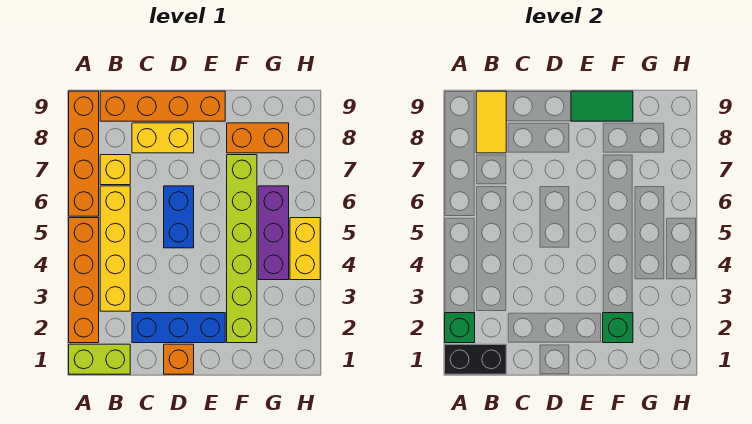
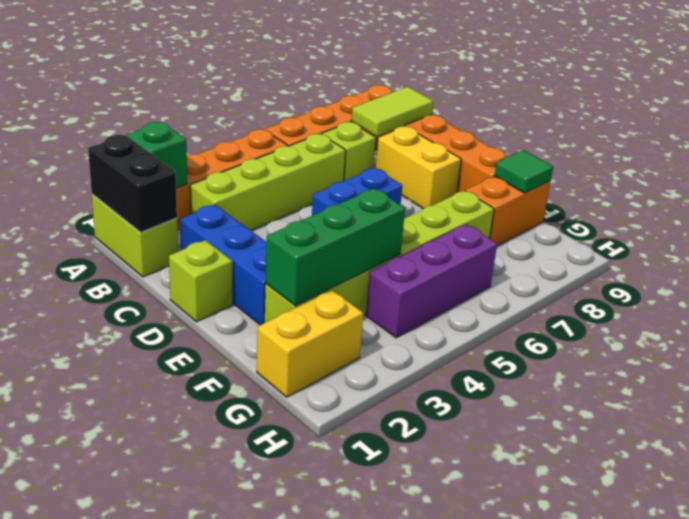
yellow brick B3:B6 level 1 -> lime brick B3:B6 level 1
yellow brick B7 level 1 -> lime brick B7 level 1
yellow tile B8:B9 level 2 -> lime tile B8:B9 level 2
orange brick D1 level 1 -> lime brick D1 level 1
green tile E9:F9 level 2 -> green tile F9 level 2
green brick F2 level 2 -> green brick F2:F4 level 2
orange brick F8:G8 level 1 -> orange brick F8:F9 level 1
yellow brick H4:H5 level 1 -> yellow brick G1:G2 level 1

